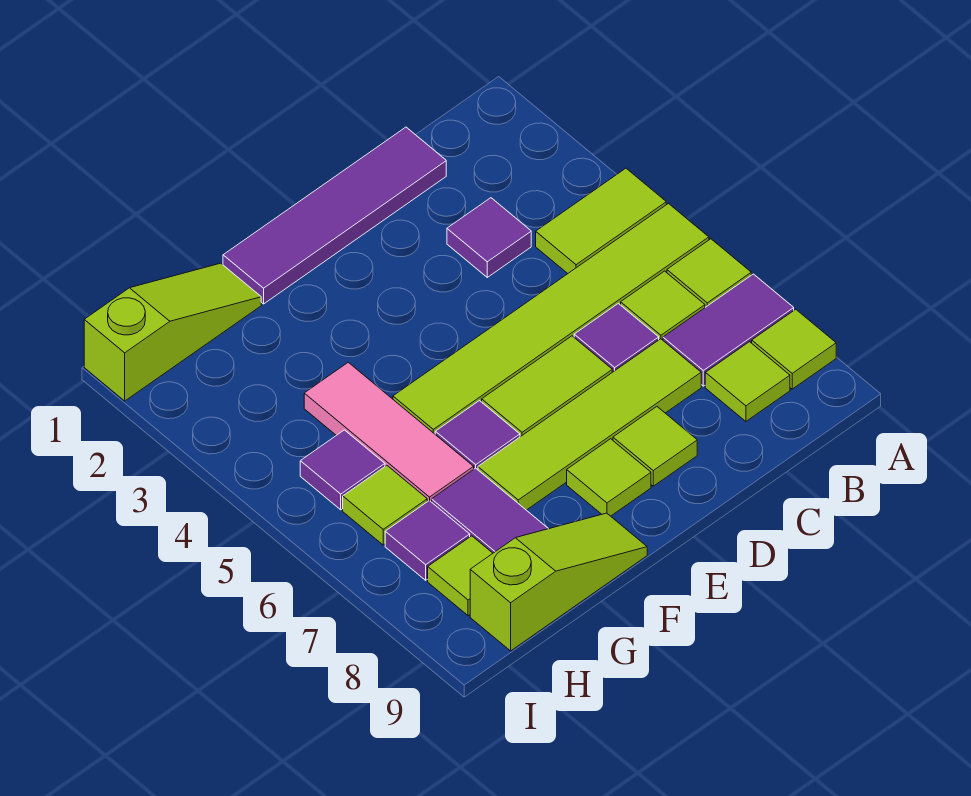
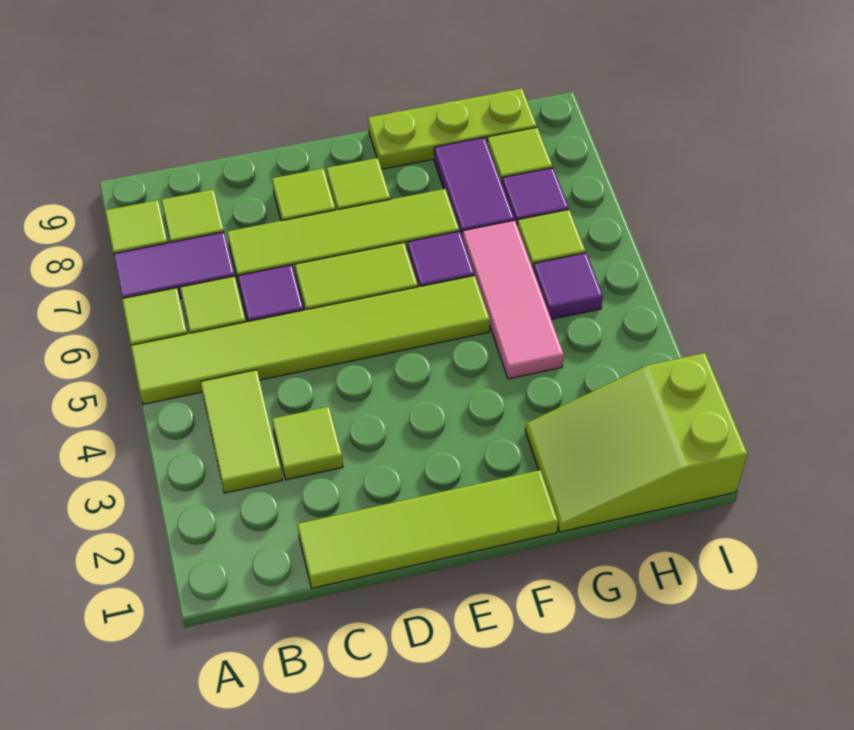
lime tile A4:B4 level 1 -> lime tile B3:B4 level 1
purple tile C1:F1 level 1 -> lime tile C1:F1 level 1
purple tile C3 level 1 -> lime tile C3 level 1
lime slope F9:H9 level 1 top H -> lime plate F9:H9 level 1
lime slope G1:I1 level 1 top I -> lime slope G1:I2 level 1 top I

